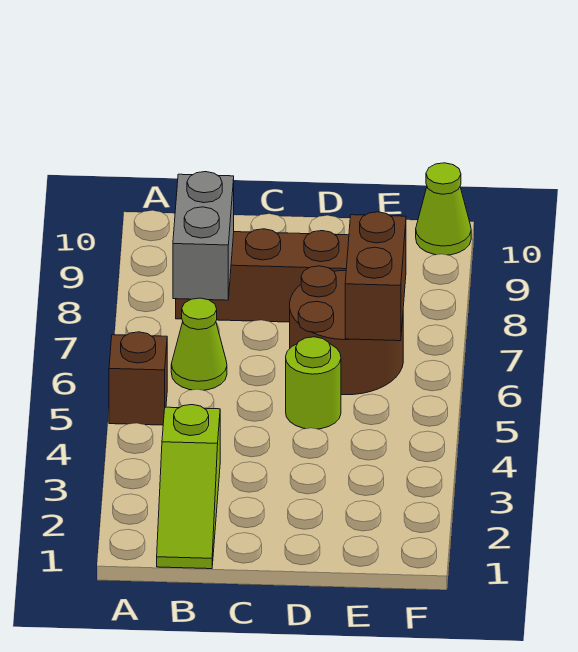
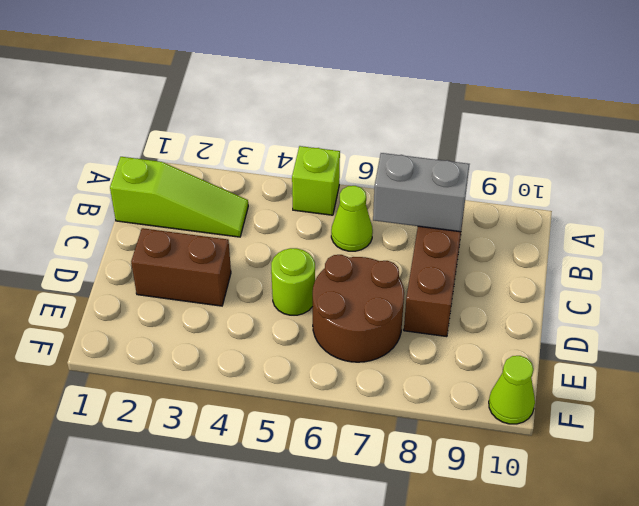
brown brick A5 level 1 -> lime brick A5 level 1
lime slope B1:B3 level 1 top 3 -> lime slope B1:B3 level 1 top 1
brown brick E6:E7 level 2 -> brown brick D2:D3 level 1

